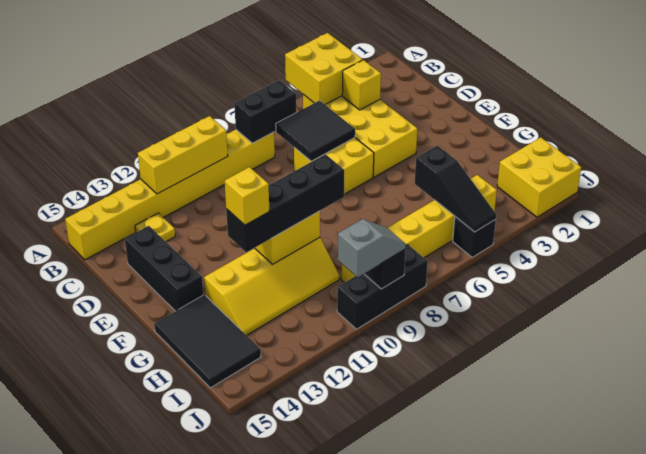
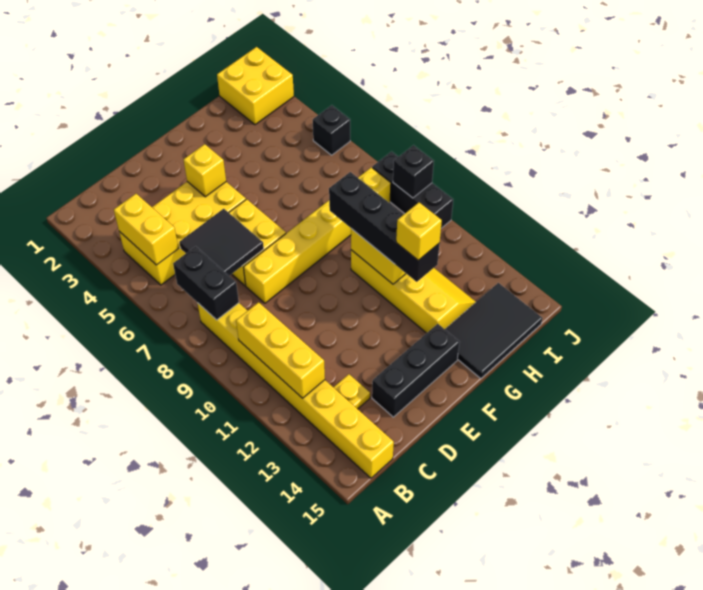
yellow brick A4:B5 level 2 -> yellow brick B4:B5 level 2
yellow brick C4 level 2 -> yellow brick E4 level 2
black slope H5:J5 level 2 top H -> none
yellow brick I4:I9 level 1 -> yellow brick D8:I8 level 1
grey slope J9:J10 level 3 top 10 -> none

